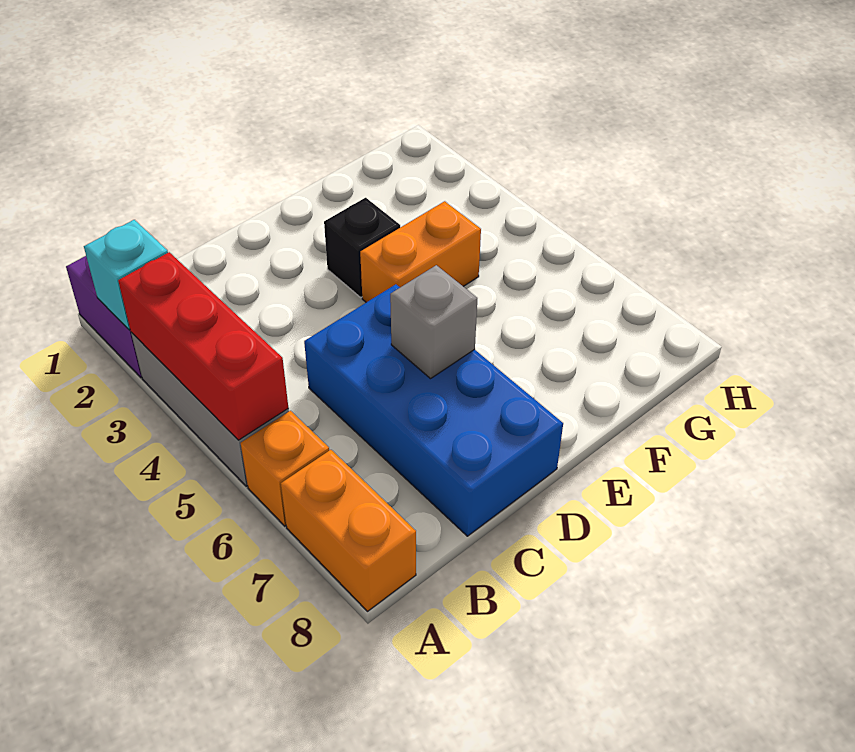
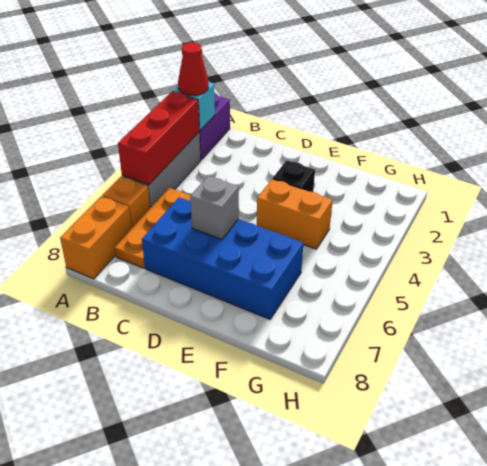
none -> red cone A2 level 3
none -> orange plate B5:B7 level 1
blue brick C5:D8 level 1 -> blue brick C6:F7 level 1

